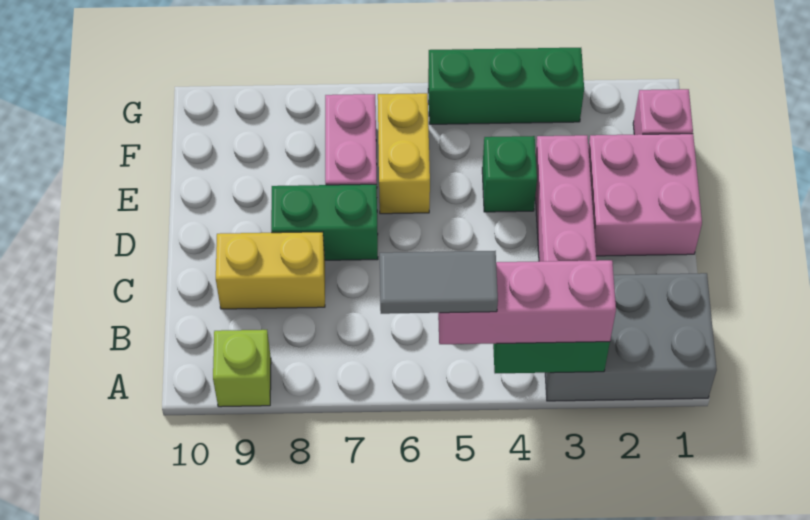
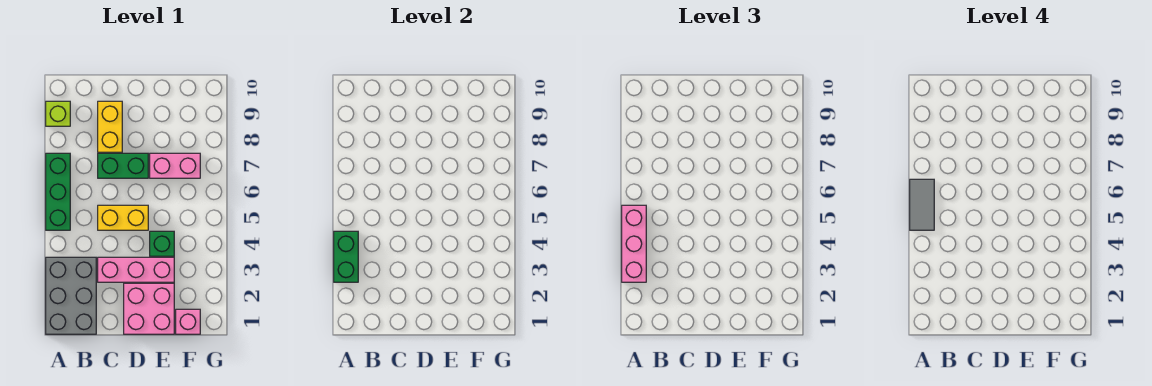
green brick D7:D8 level 1 -> green brick C7:D7 level 1
yellow brick E6:F6 level 1 -> yellow brick C5:D5 level 1
green brick G3:G5 level 1 -> green brick A5:A7 level 1

